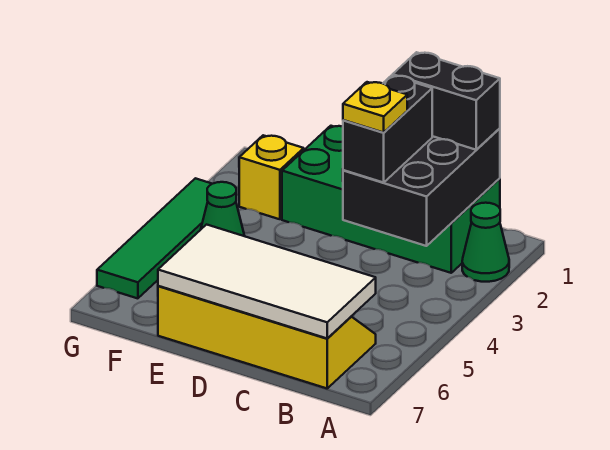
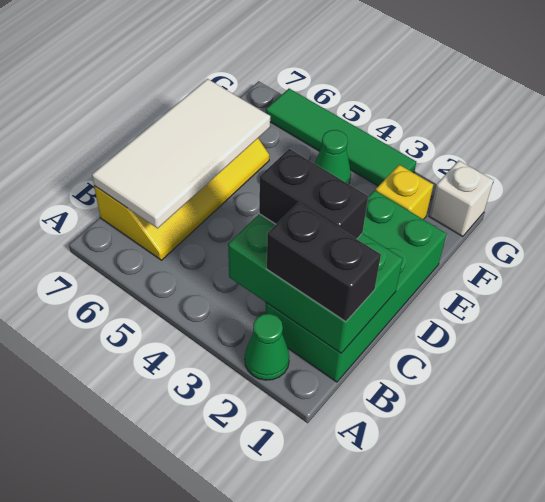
black brick B1:C3 level 2 -> green brick B1:C3 level 2
black brick B1:C1 level 3 -> black brick B1:B2 level 3
yellow plate C3 level 4 -> none
none -> white brick G1 level 1

